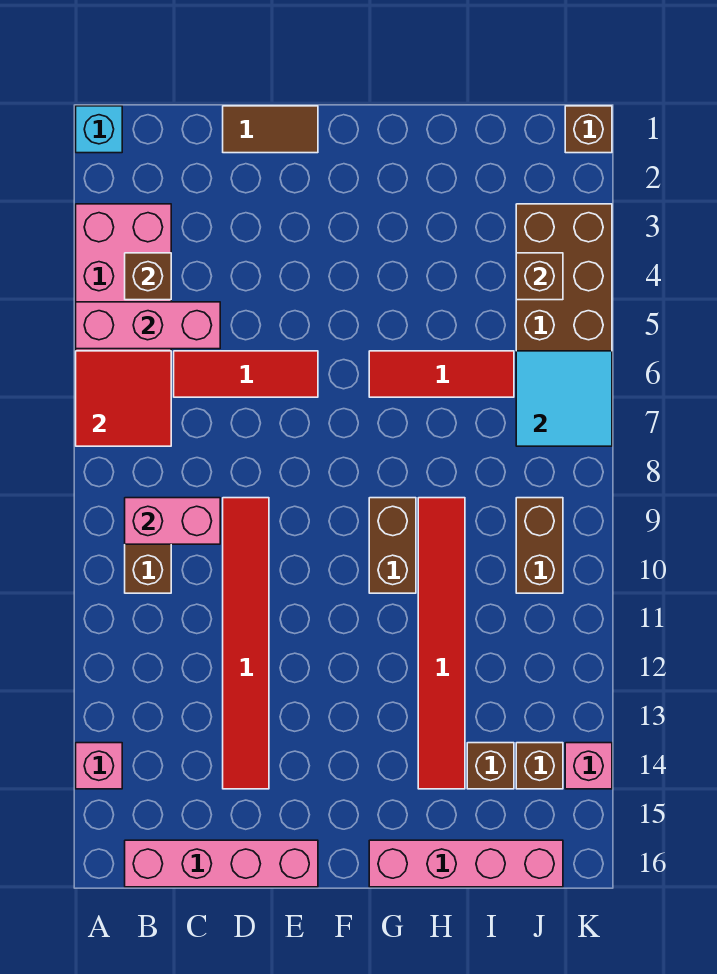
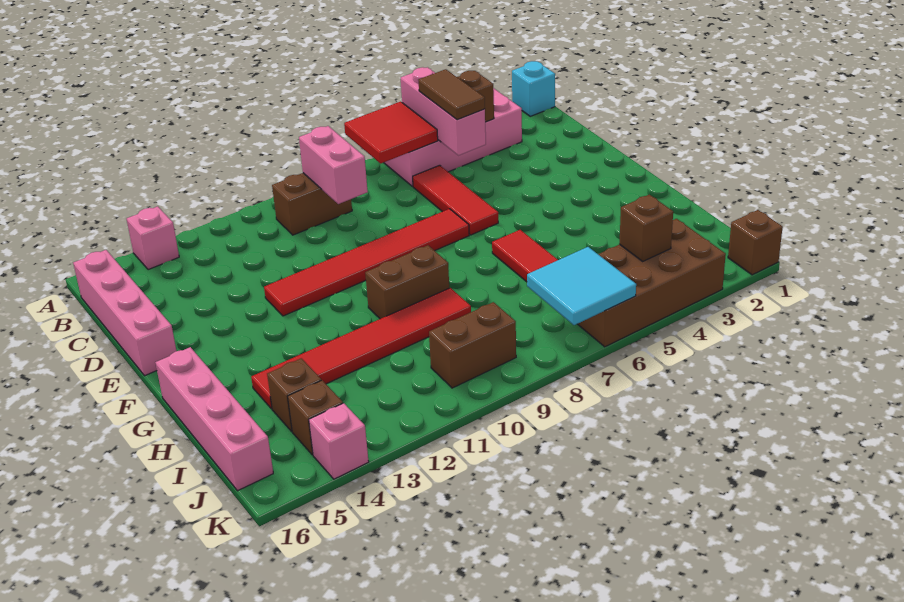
brown tile D1:E1 level 1 -> brown tile B5:C5 level 3
red tile D9:D14 level 1 -> red tile E7:E12 level 1

